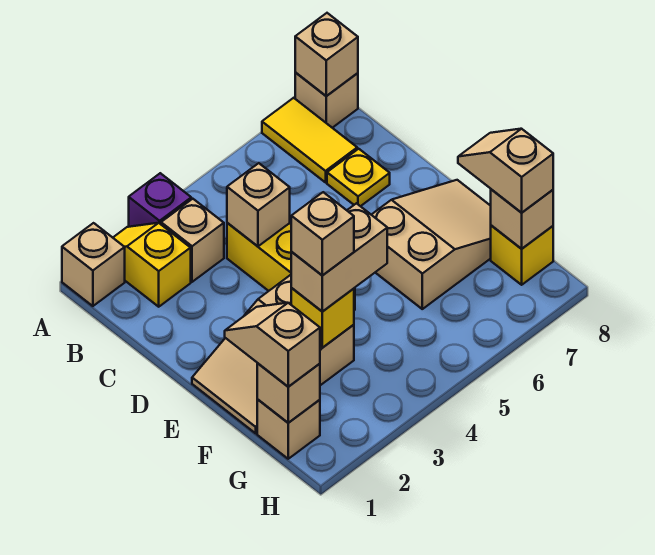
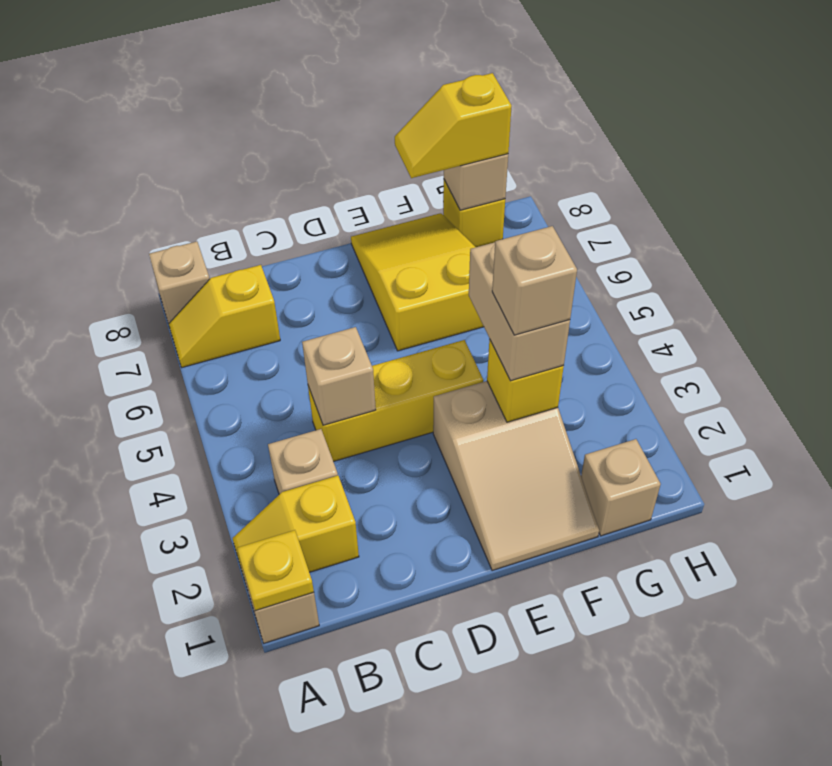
purple brick A3 level 1 -> none
yellow tile A7:B7 level 1 -> yellow slope A7:B7 level 1 top B
tan brick A8 level 2 -> none
yellow plate C7 level 1 -> yellow plate A1 level 2
tan slope E6:F8 level 1 top 6 -> yellow slope E6:F8 level 1 top 6
tan slope F1:G1 level 3 top G -> none
tan slope F8:G8 level 3 top G -> yellow slope F8:G8 level 3 top G
tan brick G1 level 2 -> none

